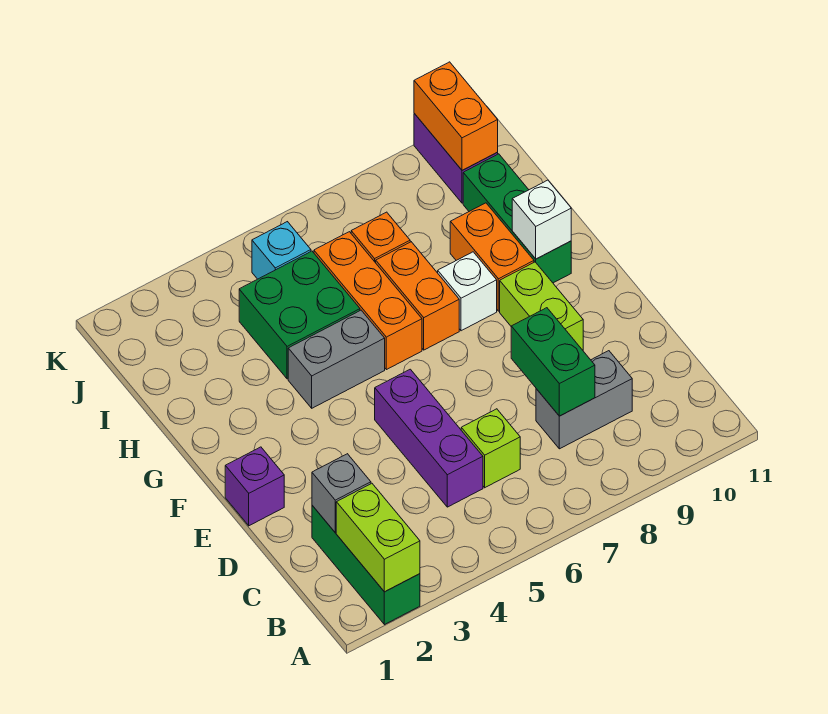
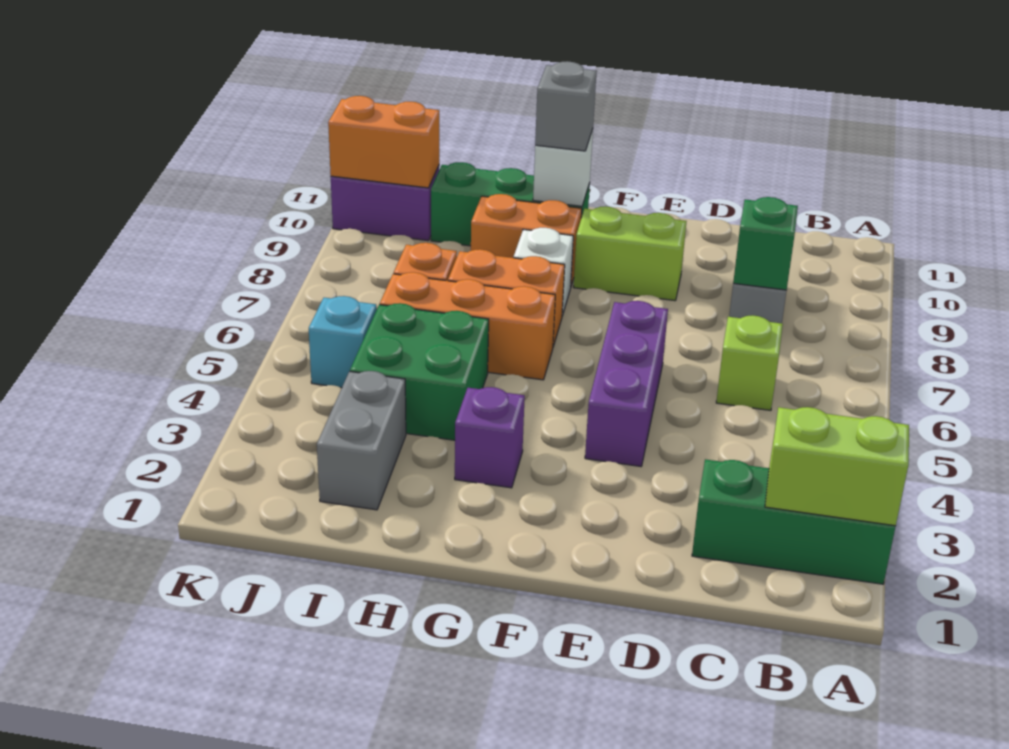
grey brick C2 level 2 -> grey brick G10 level 3
purple brick C5:E5 level 1 -> purple brick E4:E6 level 1
green brick C8:D8 level 2 -> green brick C8 level 2
purple brick E1 level 1 -> purple brick G3 level 1
grey brick G4:G5 level 1 -> grey brick I2:I3 level 1

